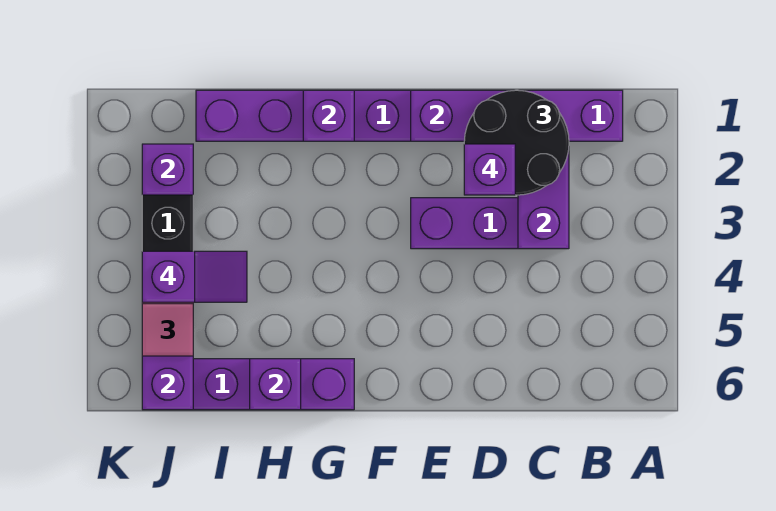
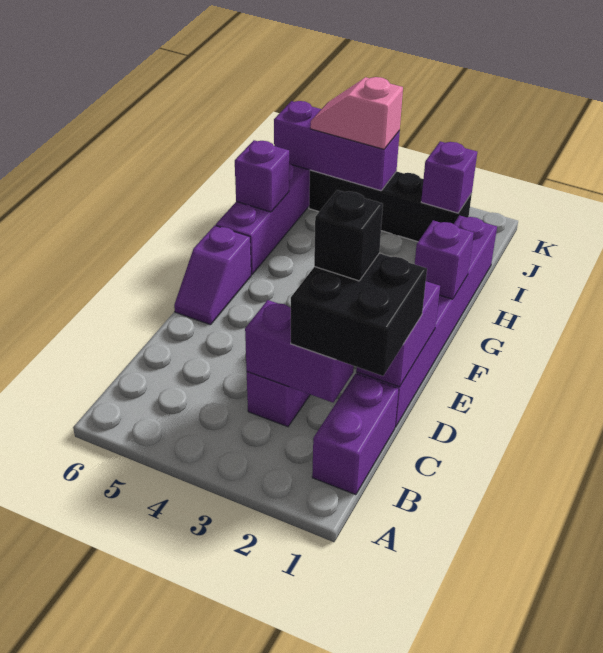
black round brick C1:D2 level 3 -> black brick C1:D2 level 3
purple brick D2 level 4 -> black brick D2 level 4
purple slope I4:J4 level 4 top J -> purple slope E6:F6 level 1 top F

